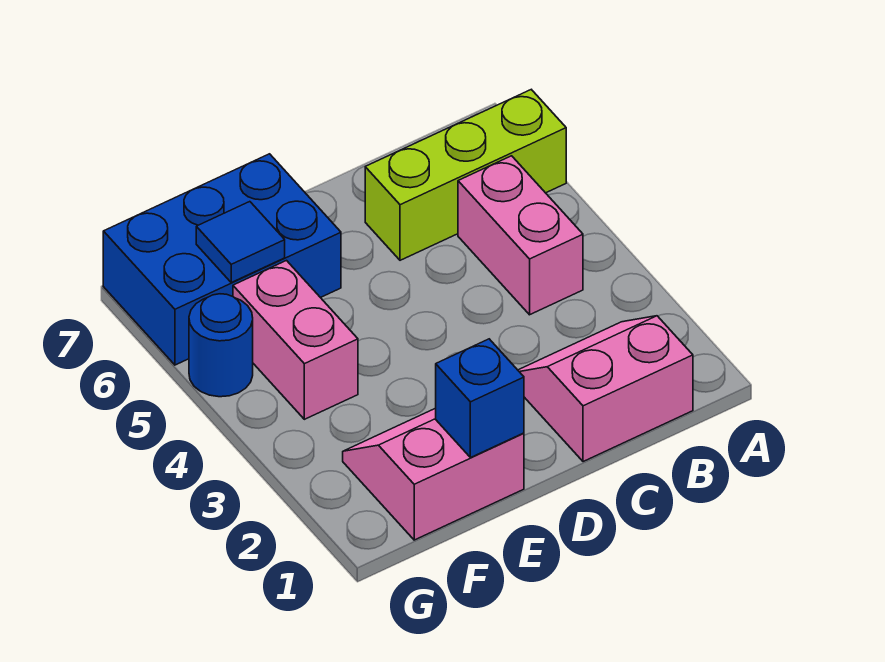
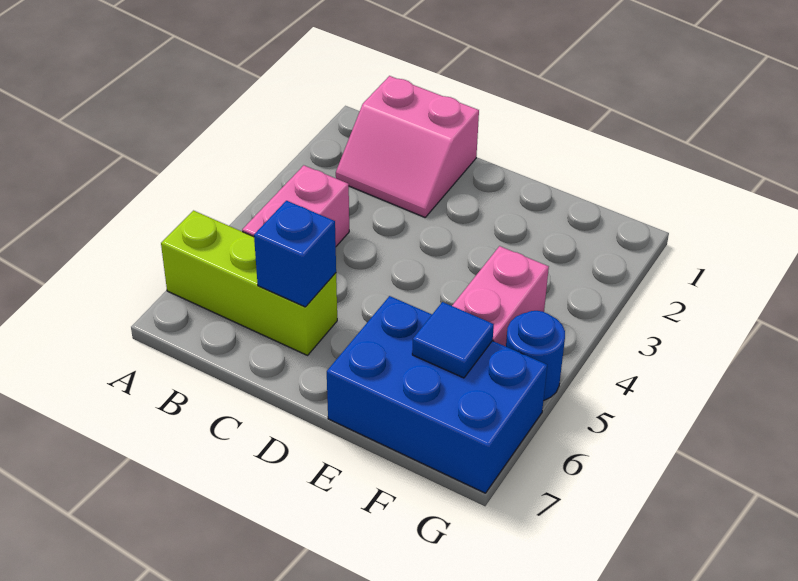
pink slope E1:F2 level 1 top 1 -> none
blue brick E1 level 2 -> blue brick C6 level 2

